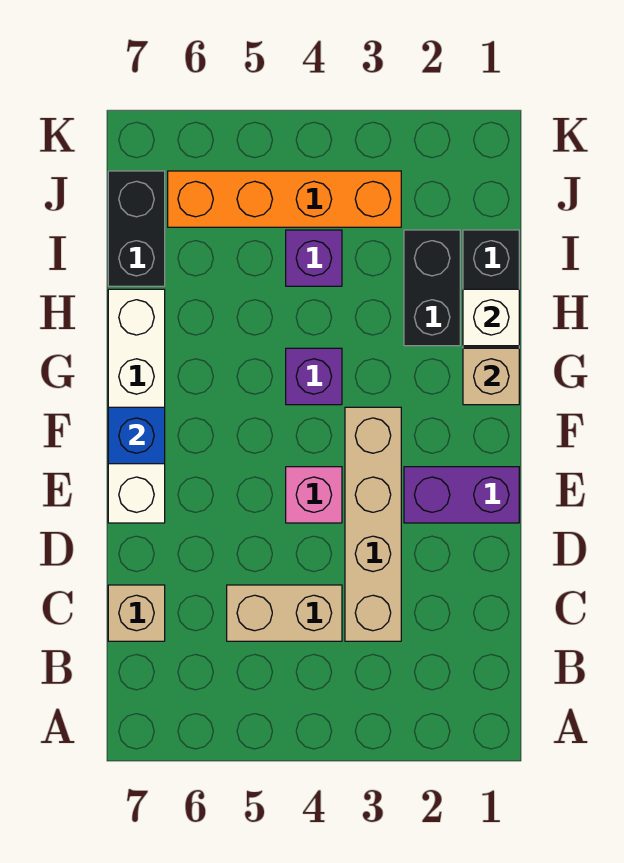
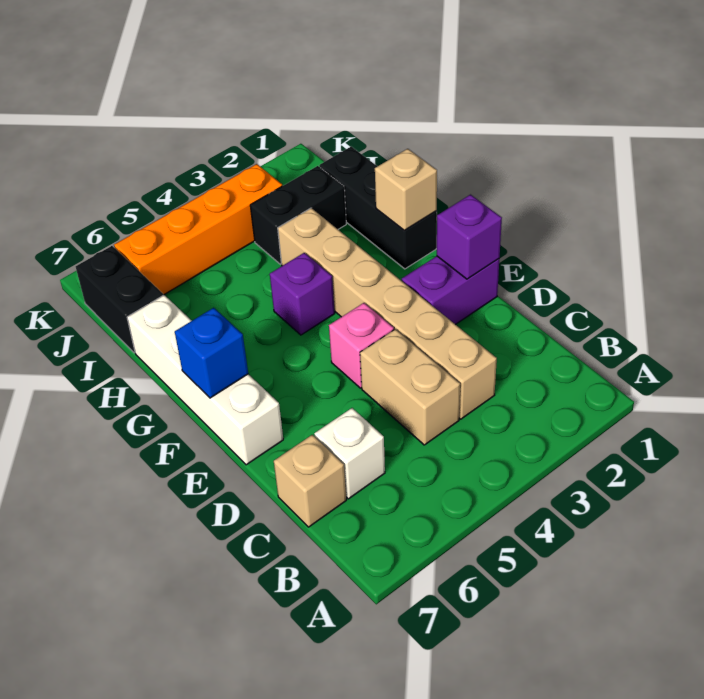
tan brick C3:F3 level 1 -> tan brick C3:H3 level 1
tan brick C4:C5 level 1 -> tan brick C4:D4 level 1
white brick H1 level 2 -> white brick C6 level 1
black brick H2:I2 level 1 -> black brick I2:I3 level 1
purple brick I4 level 1 -> purple brick E1 level 2

